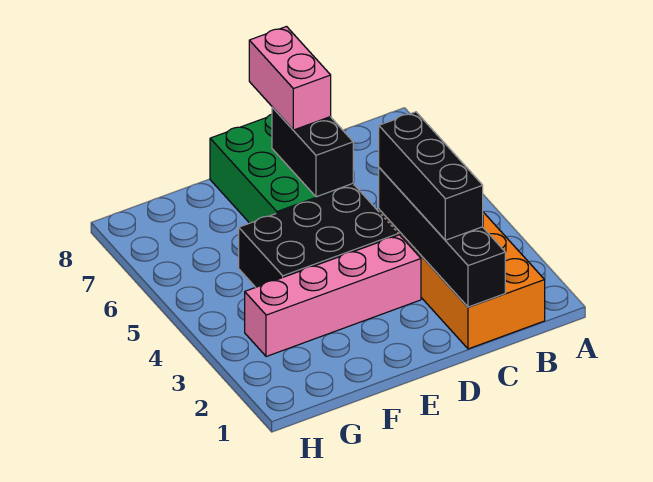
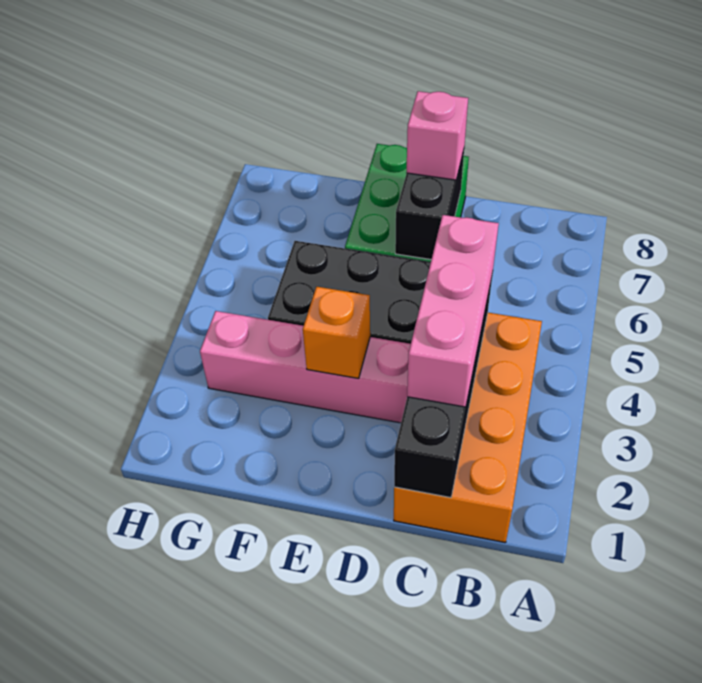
black brick C2:C4 level 3 -> pink brick C2:C4 level 3
pink brick D7:D8 level 3 -> pink brick D7 level 3
none -> orange brick E3 level 2

